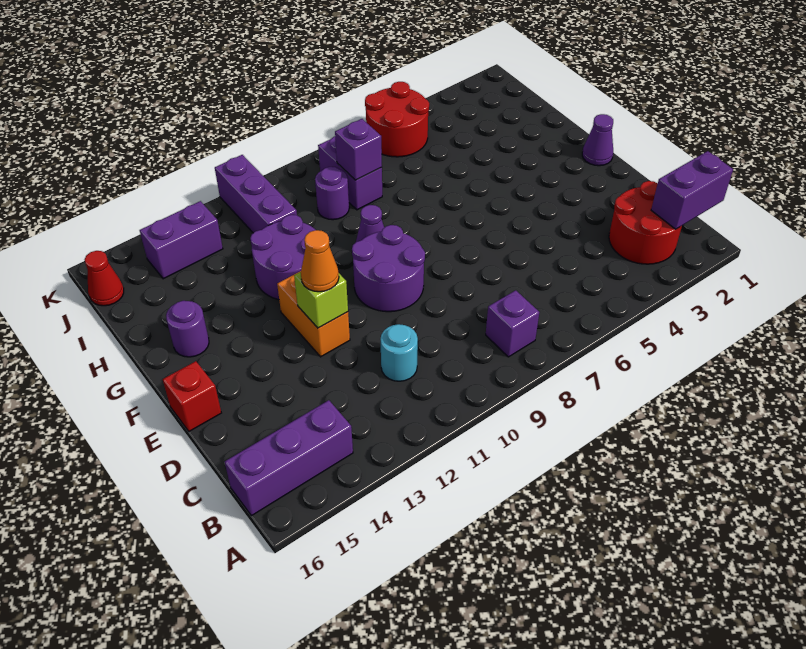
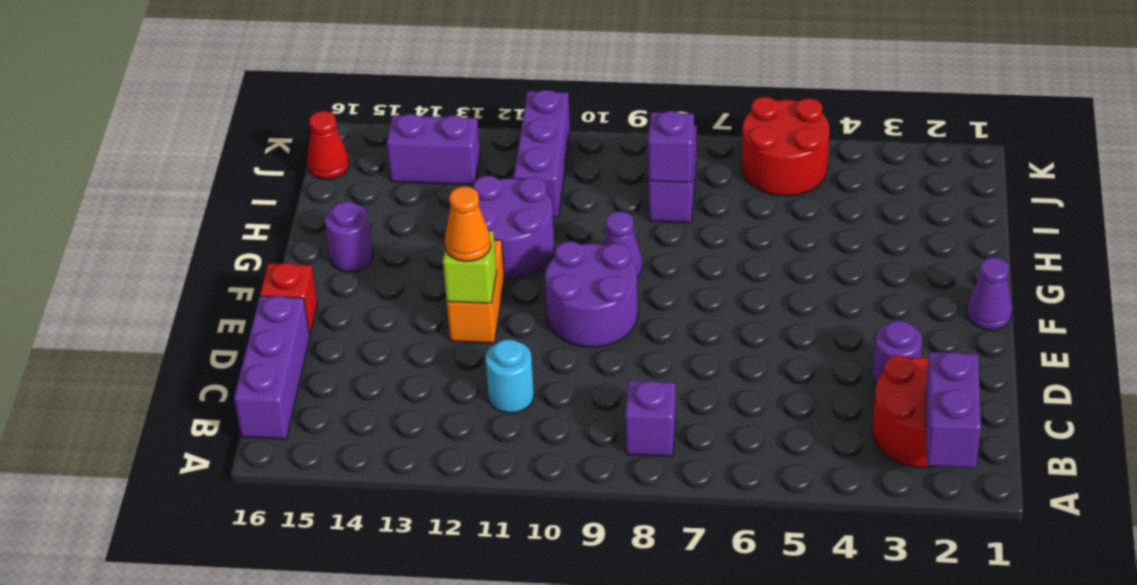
purple brick B1:B2 level 2 -> purple brick A2:B2 level 2
purple brick B14:B16 level 1 -> purple brick B16:D16 level 1
purple round brick I9 level 1 -> purple round brick D3 level 1

